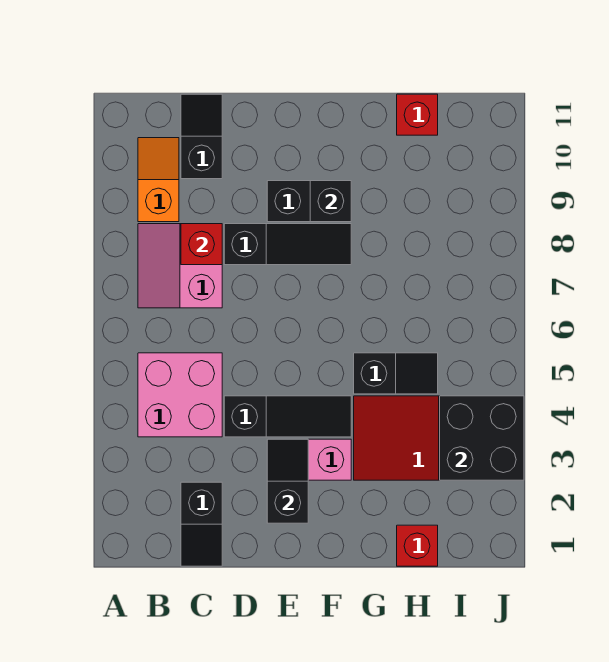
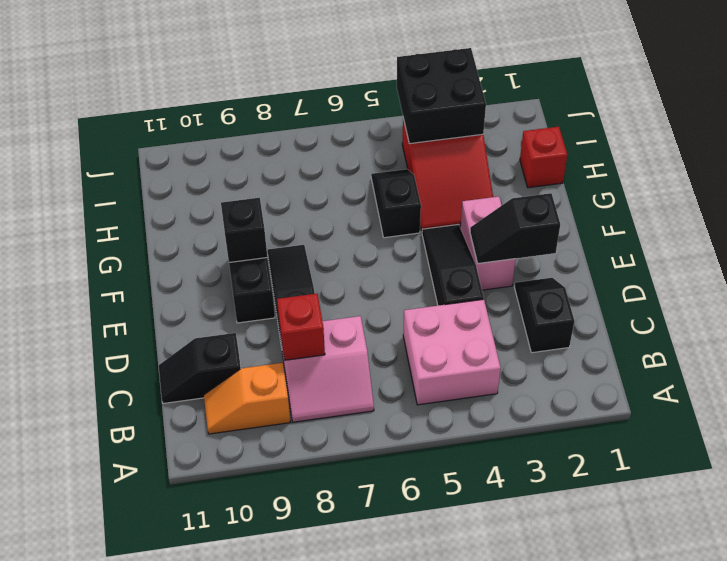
black slope C1:C2 level 1 top 2 -> black slope C2:D2 level 1 top C
red brick H11 level 1 -> none

